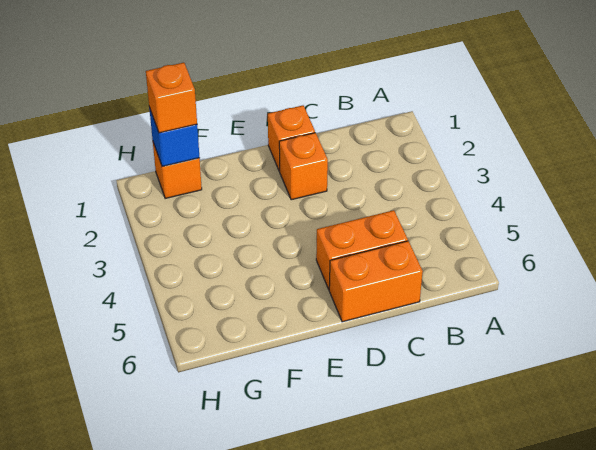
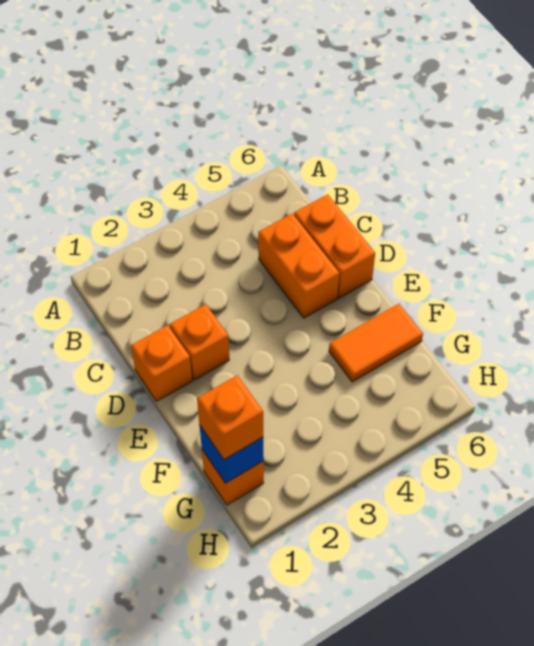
none -> orange tile F5:F6 level 1

